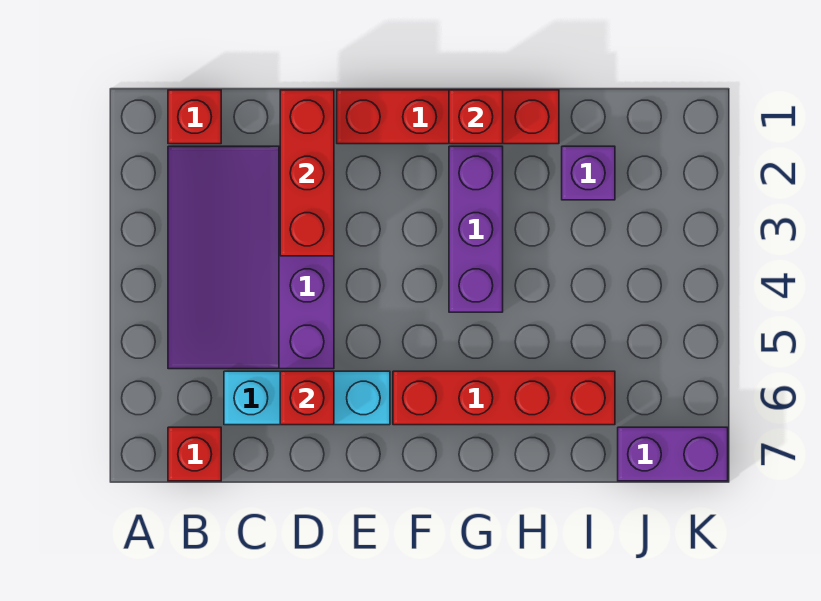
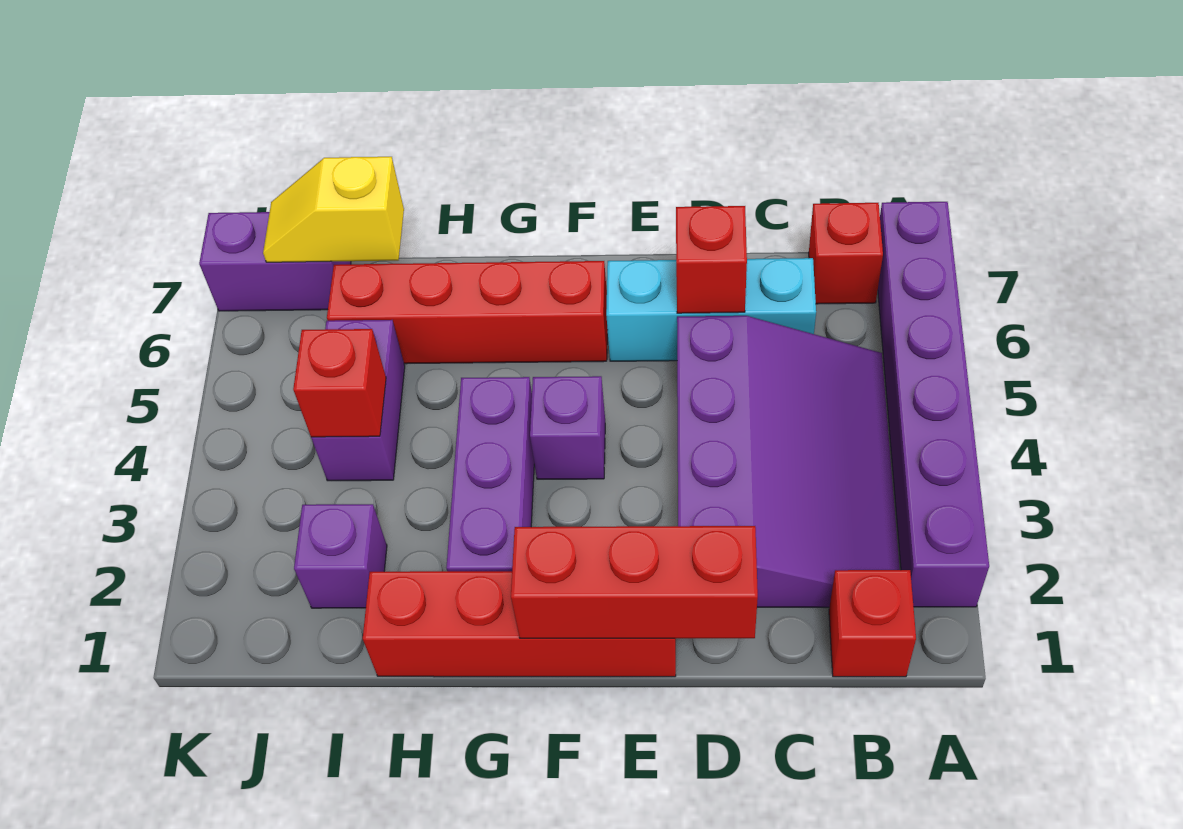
none -> purple brick A2:A7 level 1
red brick D1:D3 level 2 -> red brick D1:F1 level 2
none -> purple brick F4 level 1
red brick G1 level 2 -> red brick I4 level 2
none -> purple brick I4:I5 level 1
none -> yellow slope I7:J7 level 2 top I

